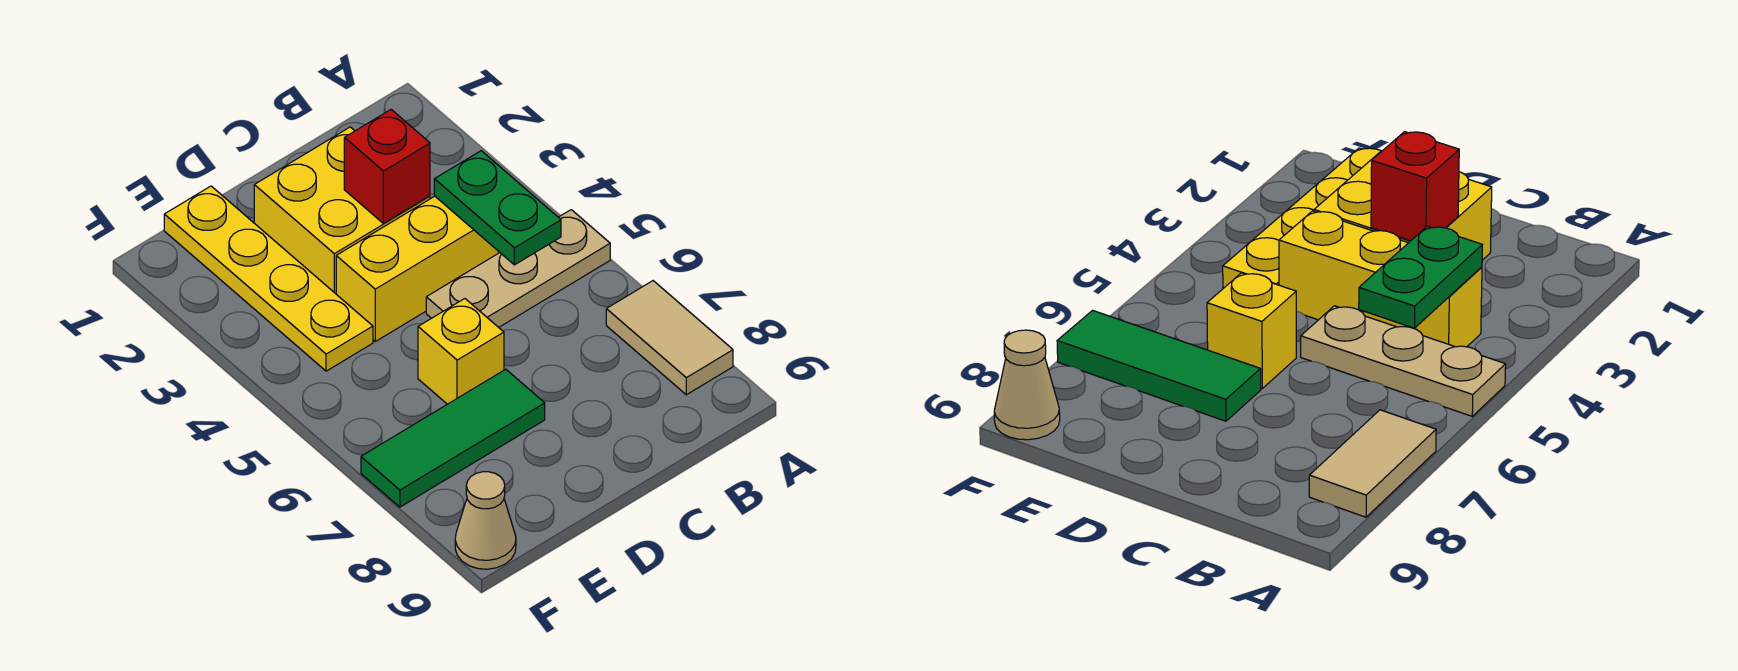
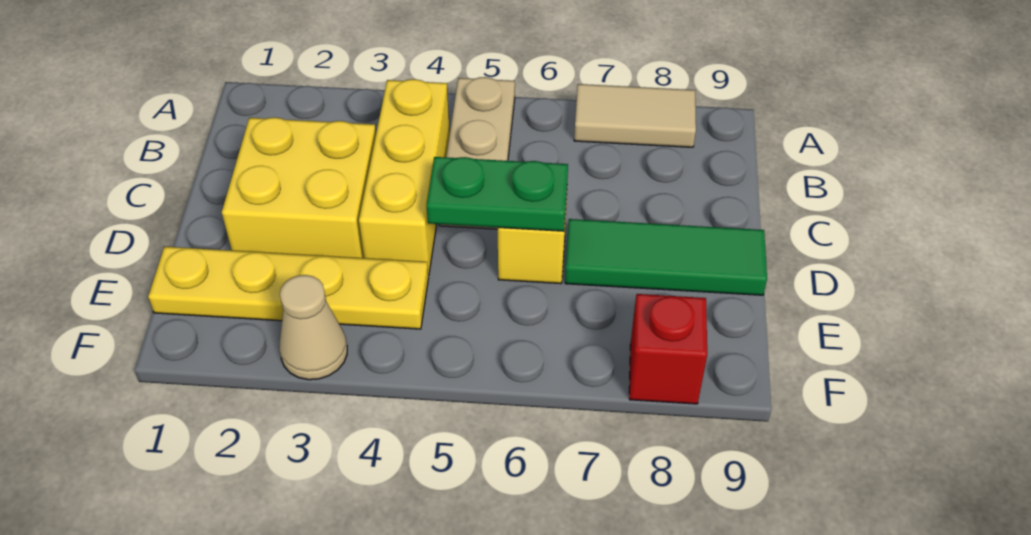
green plate B4:B5 level 2 -> green plate D5:D6 level 2
red brick C3 level 2 -> red brick F8 level 1
green tile D7:F7 level 1 -> green tile D7:D9 level 1
tan cone F9 level 1 -> tan cone F3 level 1

